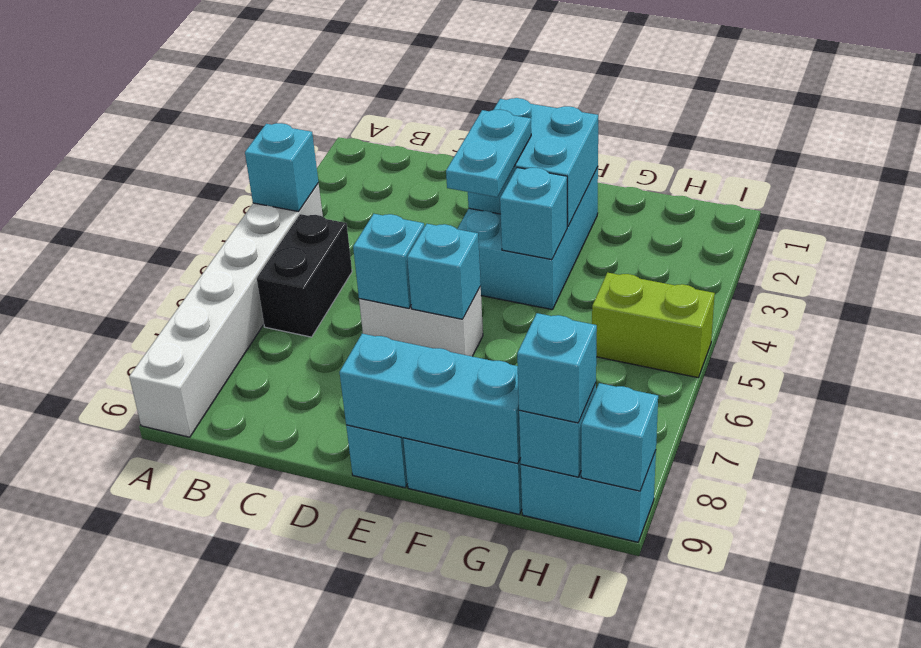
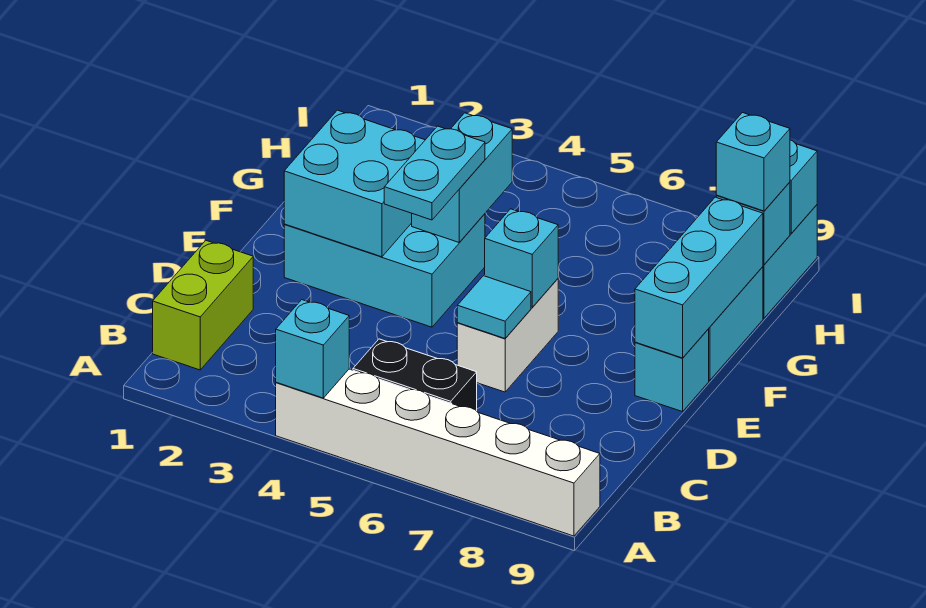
cyan brick D6 level 2 -> cyan tile D6 level 2
cyan plate E3:E4 level 3 -> cyan plate E4:F4 level 3
cyan brick F4 level 2 -> cyan brick F4:G4 level 2
lime brick H5:I5 level 1 -> lime brick B1:C1 level 1

